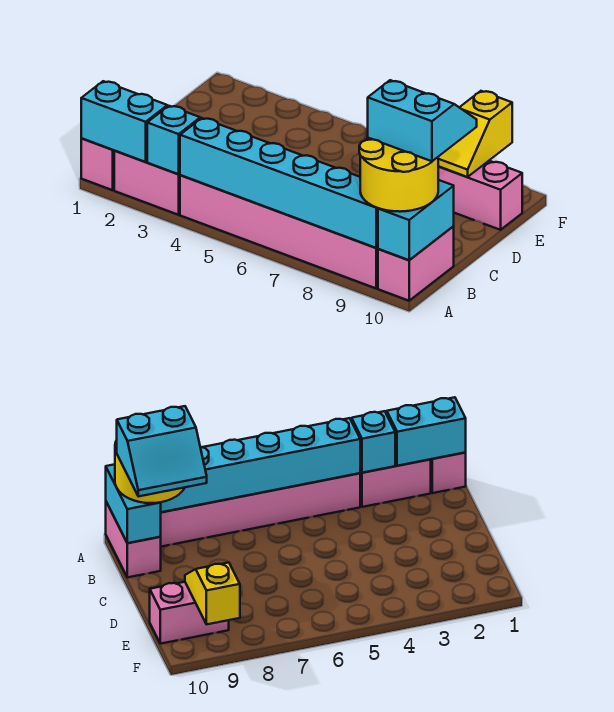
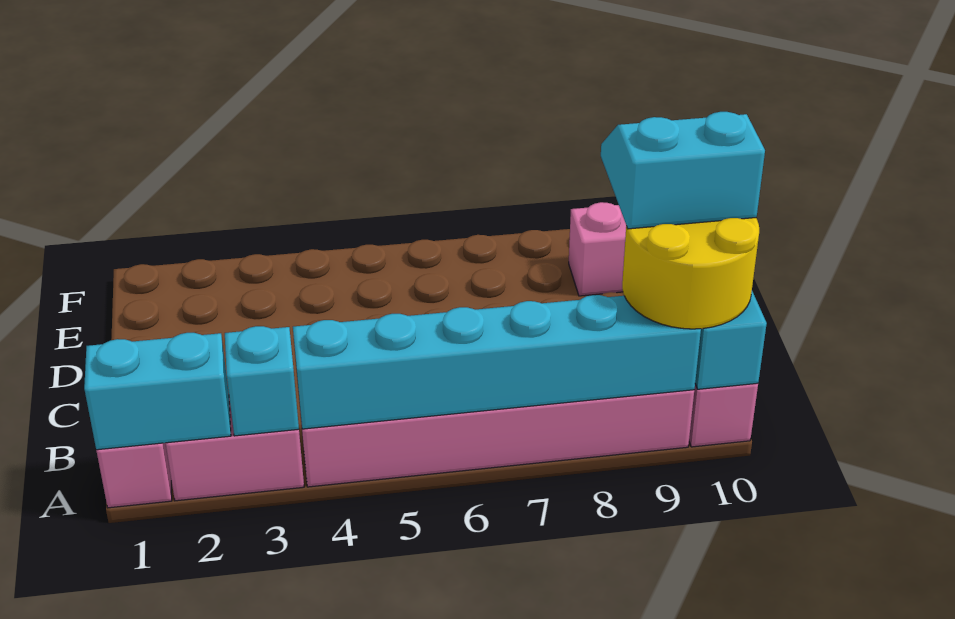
yellow slope E9:F9 level 2 top F -> none

